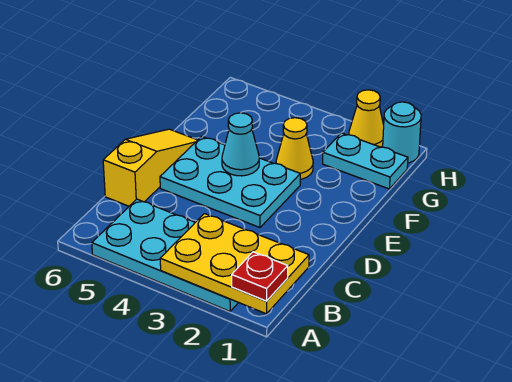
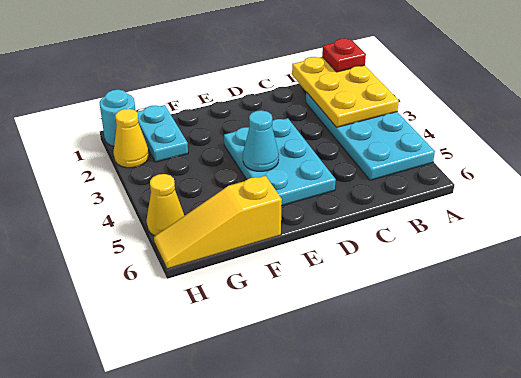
yellow slope C6:E6 level 1 top C -> yellow slope F6:H6 level 1 top F
yellow cone F3 level 1 -> yellow cone H5 level 1

